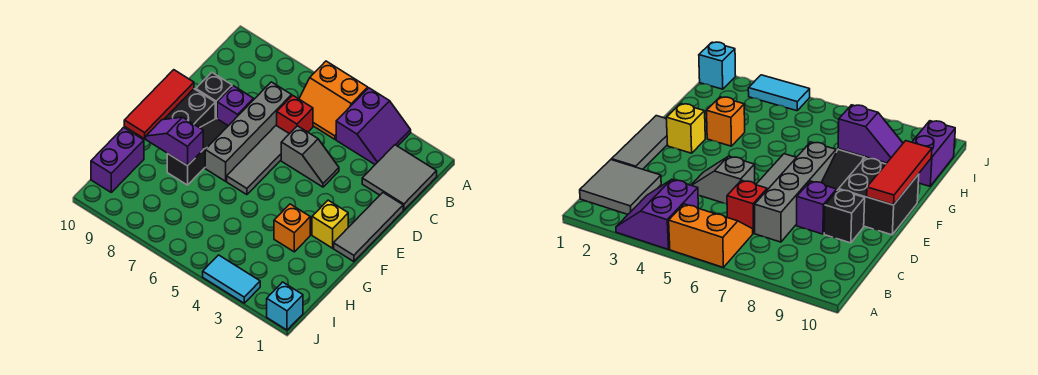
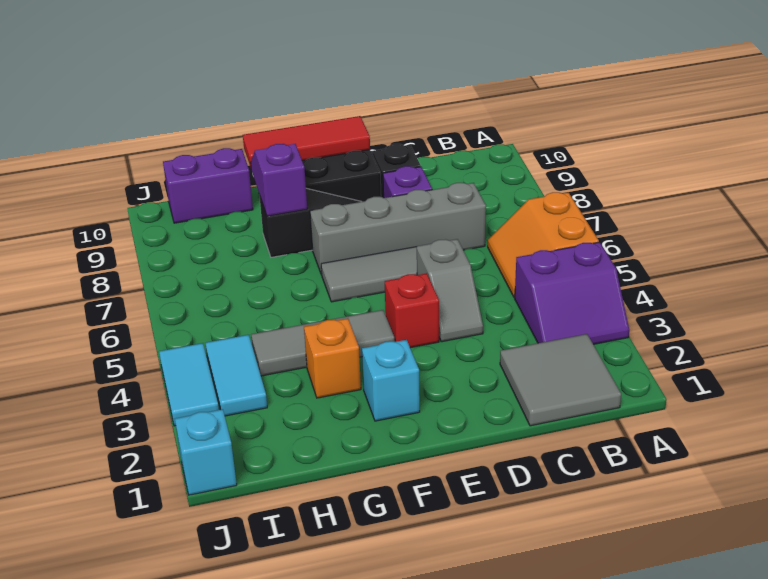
red brick C6 level 1 -> red brick E4 level 1
grey tile D1:F1 level 1 -> grey tile F4:H4 level 1
yellow brick F2 level 1 -> cyan brick F2 level 1
none -> cyan tile I3:I4 level 1

